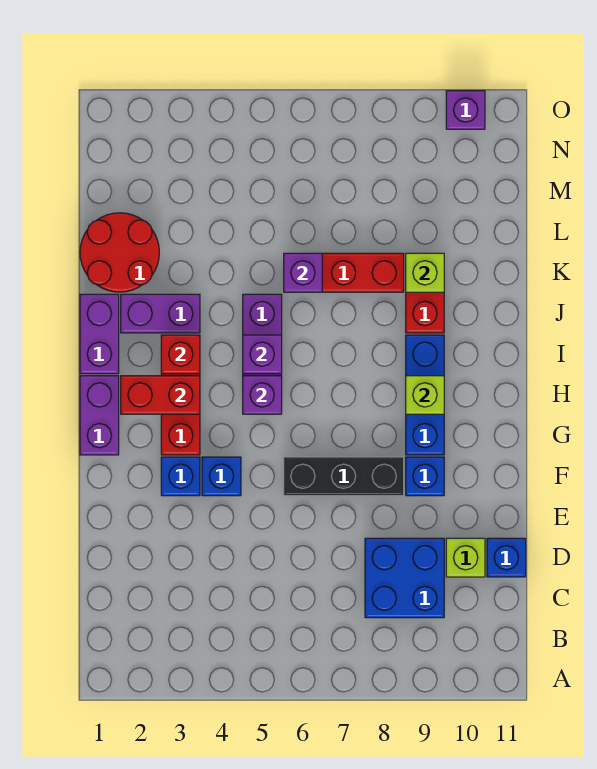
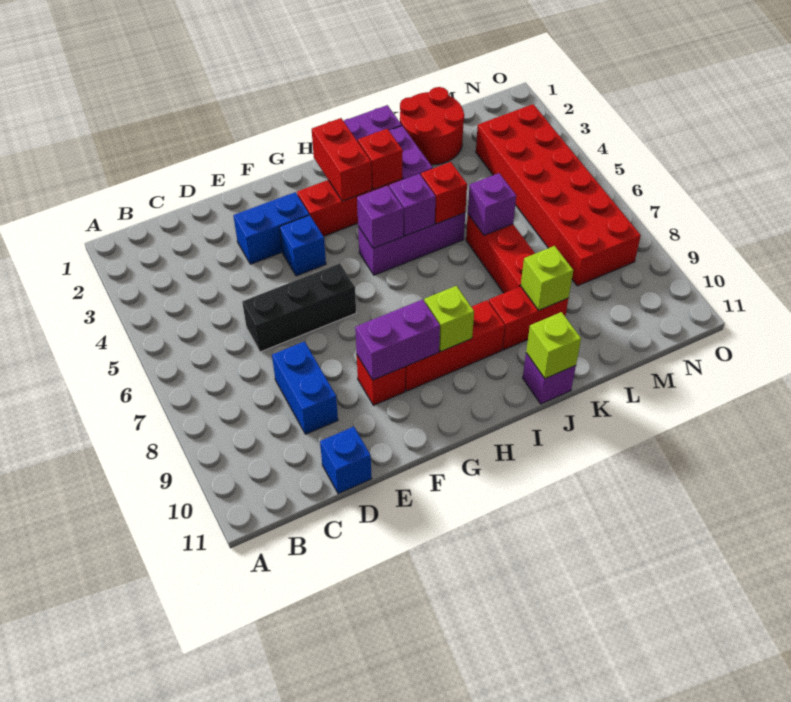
blue brick C8:D9 level 1 -> blue brick D8:D9 level 1
lime brick D10 level 1 -> lime brick J11 level 2
blue brick F3 level 1 -> blue brick E3:F3 level 1
black brick F6:F8 level 1 -> black brick D6:F6 level 1
blue brick F9 level 1 -> red brick F9 level 1
purple brick G1:H1 level 1 -> purple brick F9:G9 level 2
blue brick G9:I9 level 1 -> red brick G9:I9 level 1
none -> red brick J5 level 2
none -> red brick M3:N8 level 1
purple brick O10 level 1 -> purple brick J11 level 1

